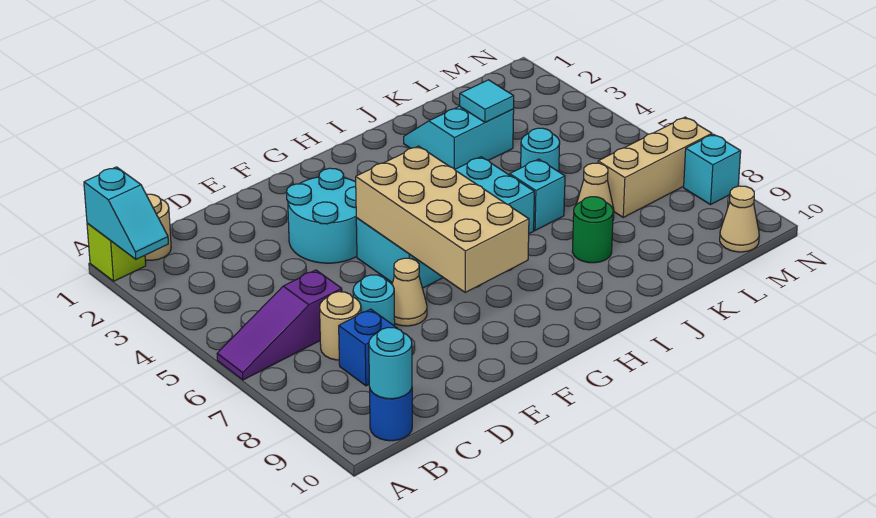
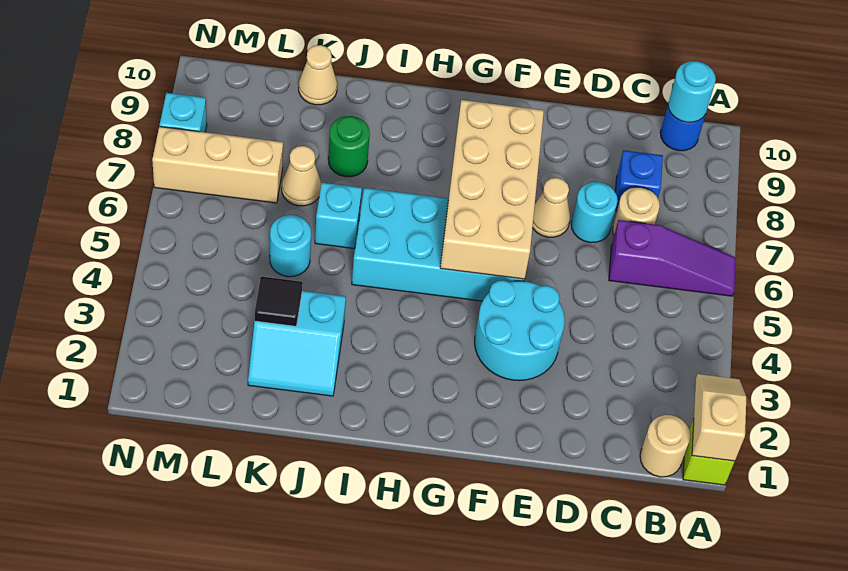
cyan slope A1:A2 level 2 top 1 -> tan slope A1:A2 level 2 top 1
cyan tile K3 level 2 -> black tile K3 level 2
tan cone M10 level 1 -> tan cone K10 level 1

